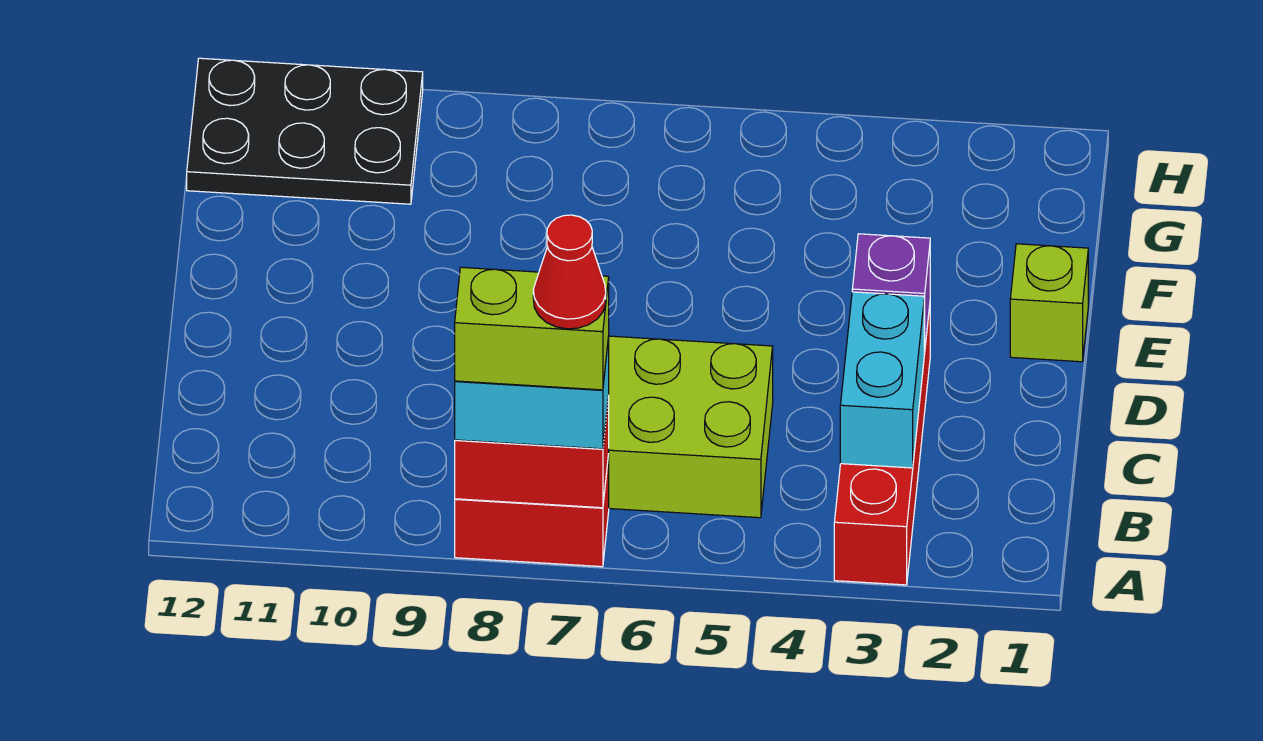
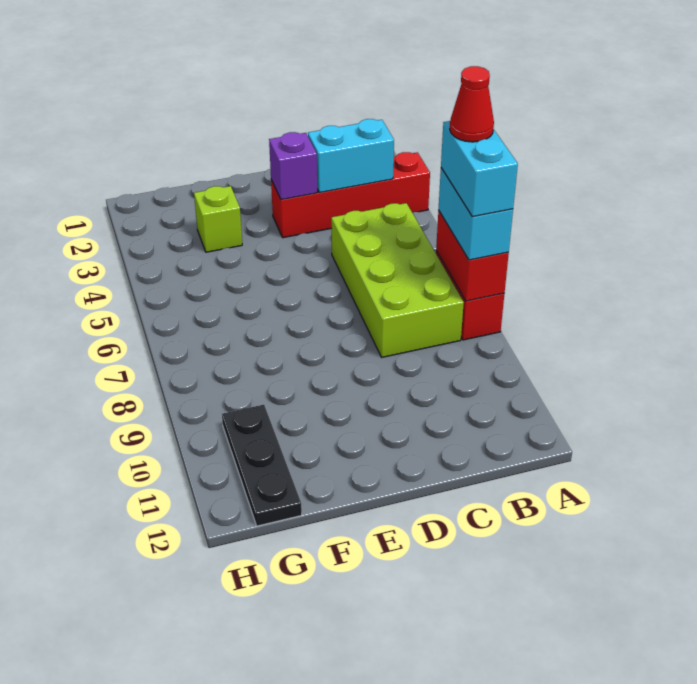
lime brick A7:A8 level 4 -> cyan brick A7:A8 level 4
lime brick E1 level 1 -> lime brick F3 level 1
black plate G10:H12 level 1 -> black plate G10:G12 level 1

